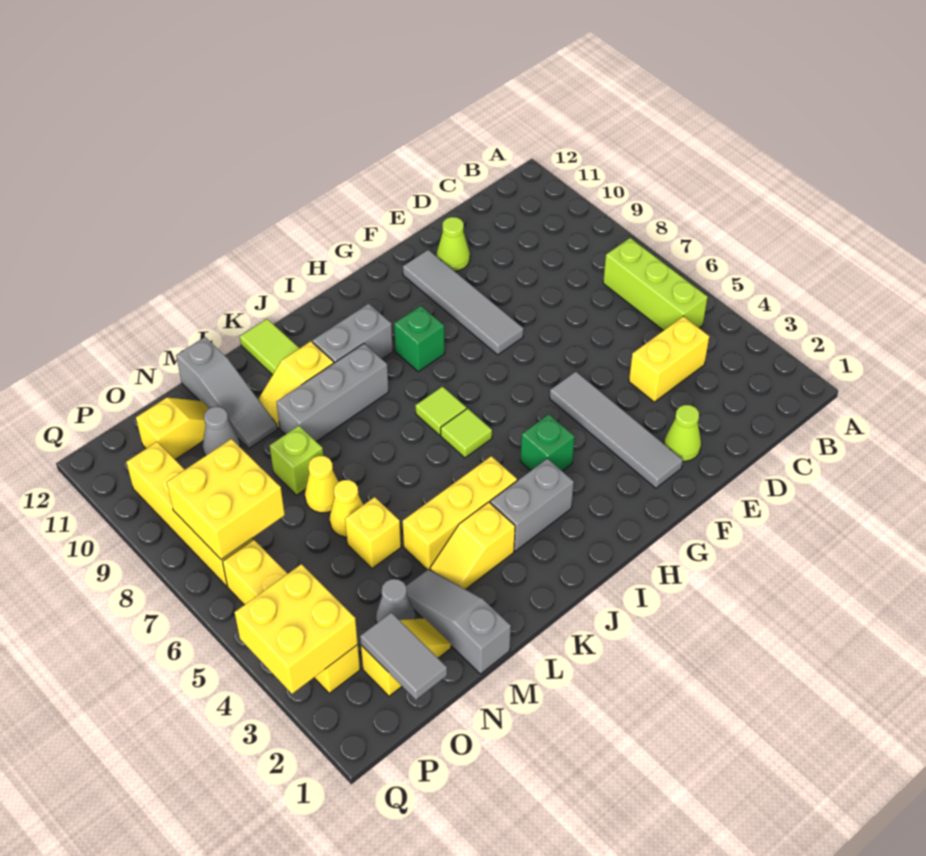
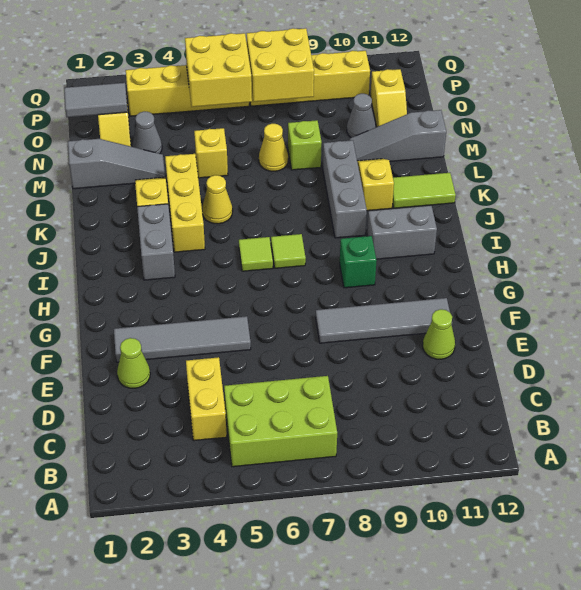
lime brick B5:B7 level 1 -> lime brick B5:C7 level 1
green brick H4 level 1 -> none
grey brick I10:J10 level 1 -> grey brick I10:I11 level 1
yellow cone M6 level 1 -> yellow cone K5 level 1
yellow brick P3:Q4 level 2 -> yellow brick O5:P6 level 2

